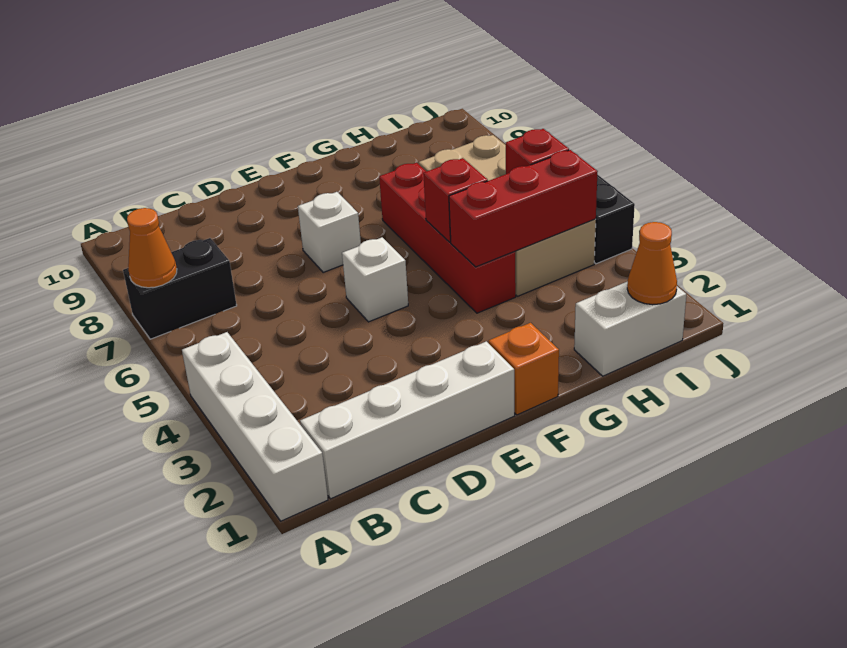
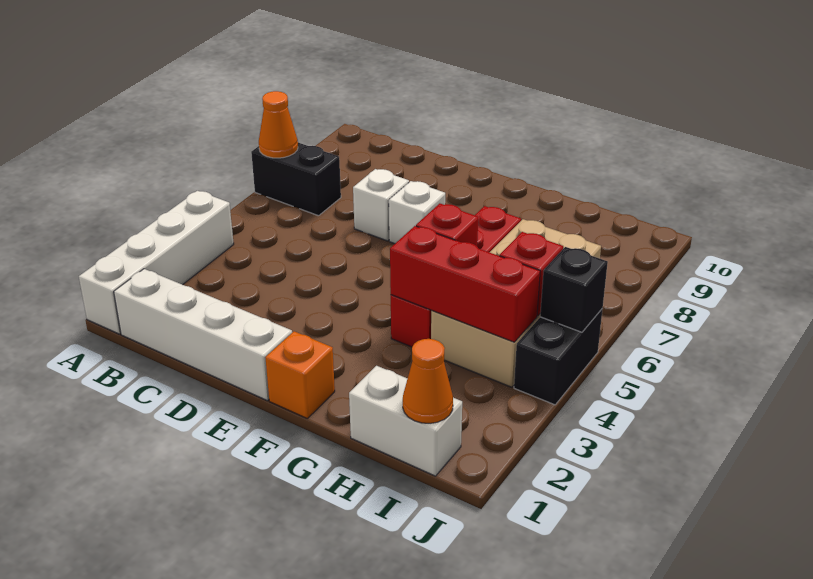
white brick E5 level 1 -> white brick D7 level 1
none -> black brick J5 level 2

